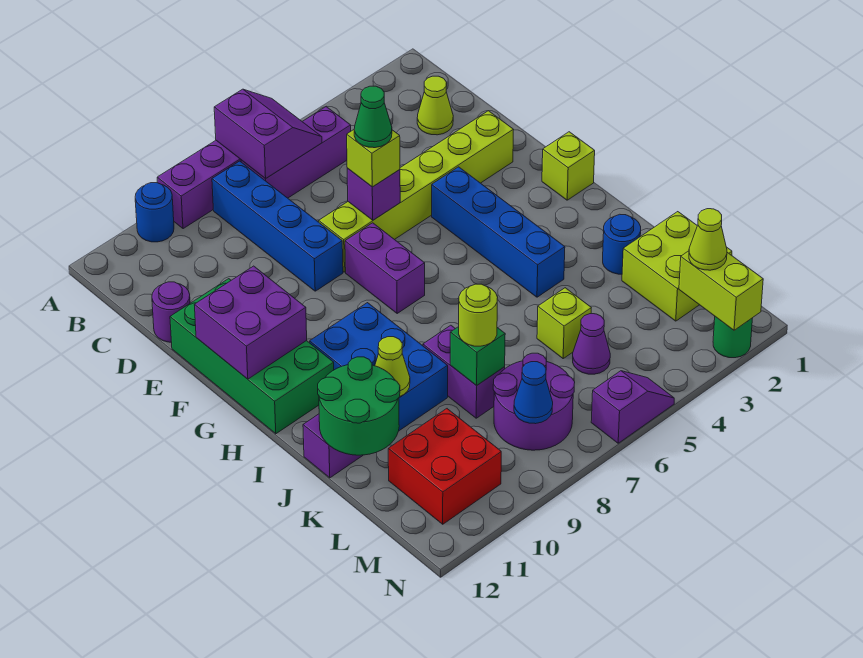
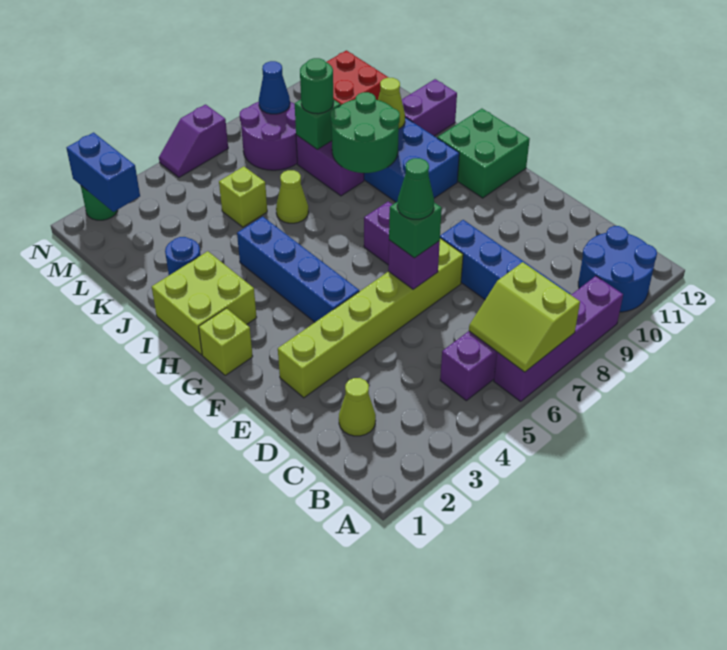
purple slope A6:B7 level 2 top 7 -> lime slope A6:B7 level 2 top 7
blue round brick A10 level 1 -> blue round brick A10:B11 level 1
purple round brick D12 level 1 -> none
lime brick E6 level 3 -> green brick E6 level 3
green brick E11:H12 level 1 -> green brick G11:H12 level 1
purple brick F11:G12 level 2 -> none
green round brick J11:K12 level 2 -> green round brick I8:J9 level 2
lime brick K1:L2 level 1 -> lime brick H1:I2 level 1
lime round brick K8 level 3 -> green round brick K8 level 3
purple cone L5 level 1 -> none
lime brick M2:N2 level 2 -> blue brick M2:N2 level 2
lime cone M2 level 3 -> lime cone J6 level 1

